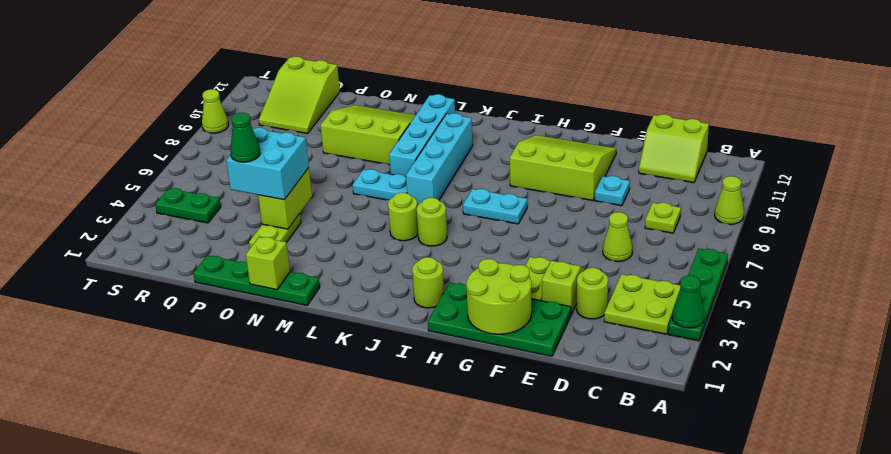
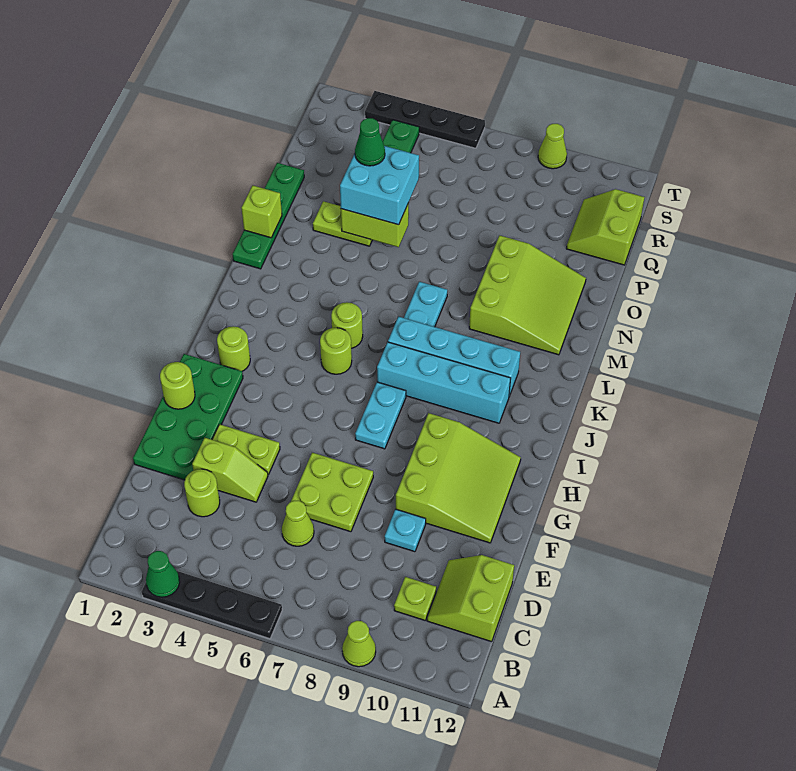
green plate A3:A6 level 1 -> black plate A3:A6 level 1
lime plate B3:C4 level 1 -> lime plate E6:F7 level 1
lime plate C8 level 1 -> lime plate C10 level 1
lime round brick F1:G2 level 2 -> lime round brick G1 level 2
cyan brick L8:L11 level 1 -> cyan brick J7:J10 level 1
lime slope Q10:R12 level 1 top 12 -> lime slope Q11:R12 level 1 top 12
none -> black plate T3:T6 level 1

